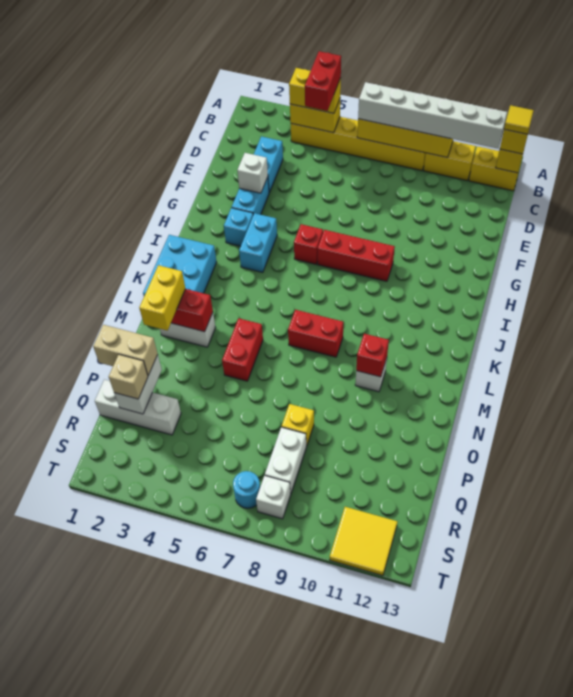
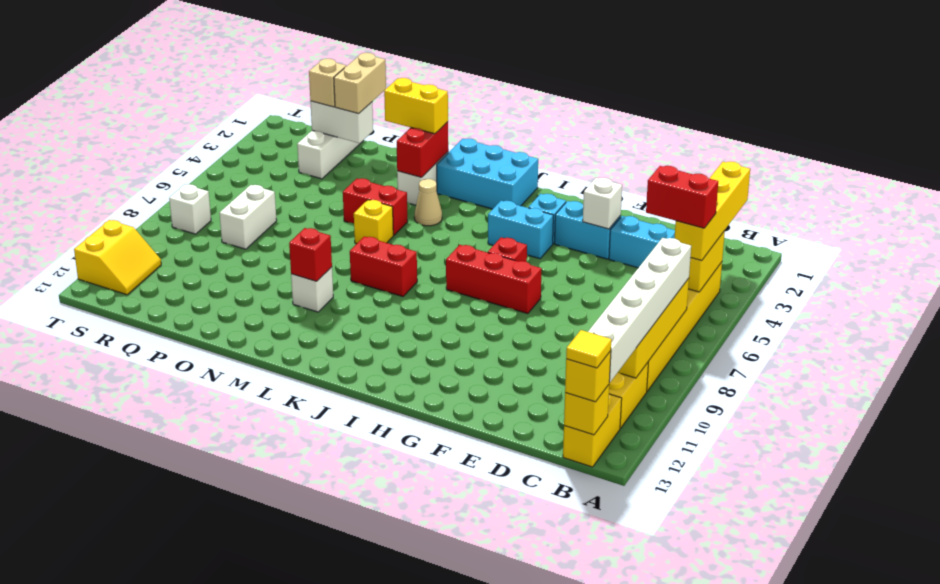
yellow brick B4:B5 level 3 -> yellow brick B2:B5 level 3
red brick H7:H9 level 1 -> red brick G7:I7 level 1
none -> tan cone L4 level 1
red brick L7:L8 level 1 -> red brick K8:L8 level 1
yellow brick P8 level 1 -> yellow brick M6 level 1
white brick Q8:R8 level 1 -> white brick Q7:Q8 level 1
cyan round brick S7 level 1 -> none
yellow tile S11:T12 level 1 -> yellow slope S11:T12 level 1 top T

